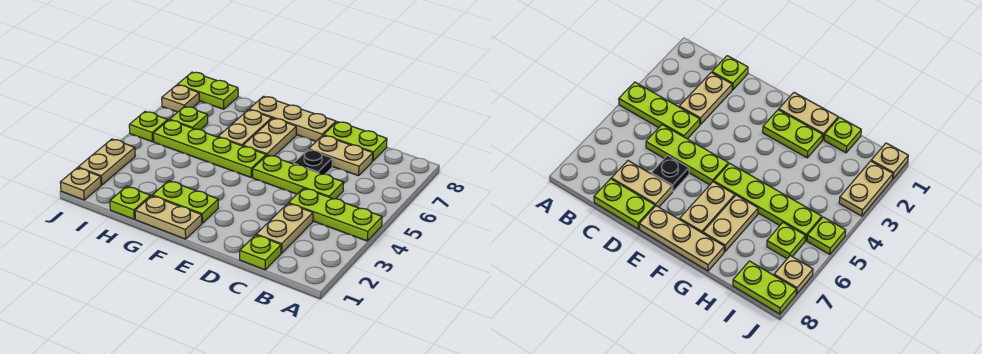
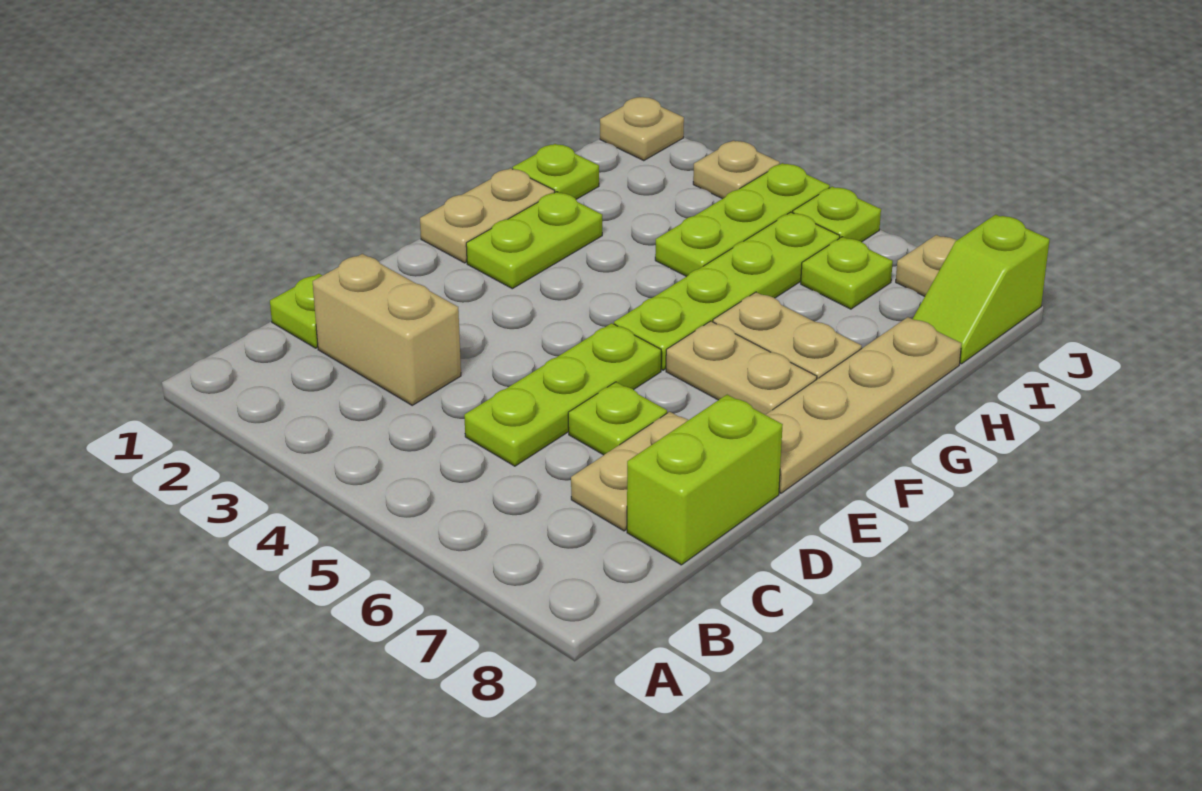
lime plate A4:C4 level 1 -> lime plate H4:J4 level 1
tan plate C2:C3 level 1 -> tan brick C2:C3 level 1
lime plate C8:D8 level 1 -> lime brick C8:D8 level 1
black plate D6 level 1 -> lime plate D6 level 1
tan plate E8:G8 level 1 -> tan plate E8:H8 level 1
lime plate I8:J8 level 1 -> lime slope I8:J8 level 1 top J
tan plate J2:J3 level 1 -> tan plate J3 level 1

